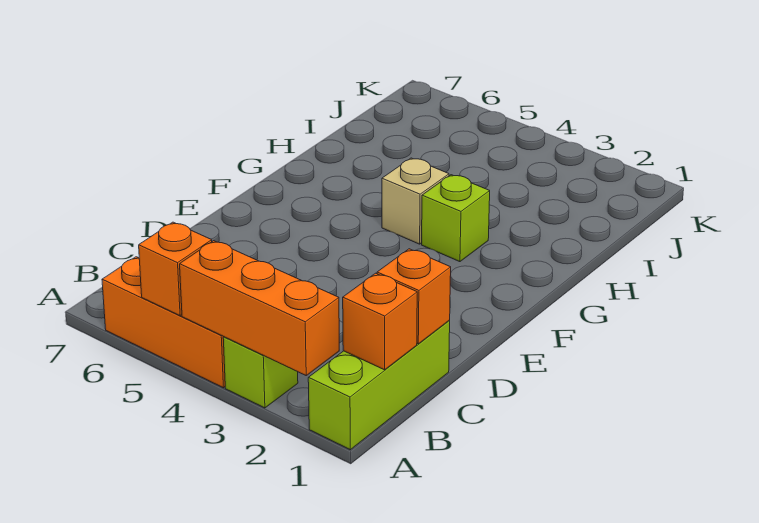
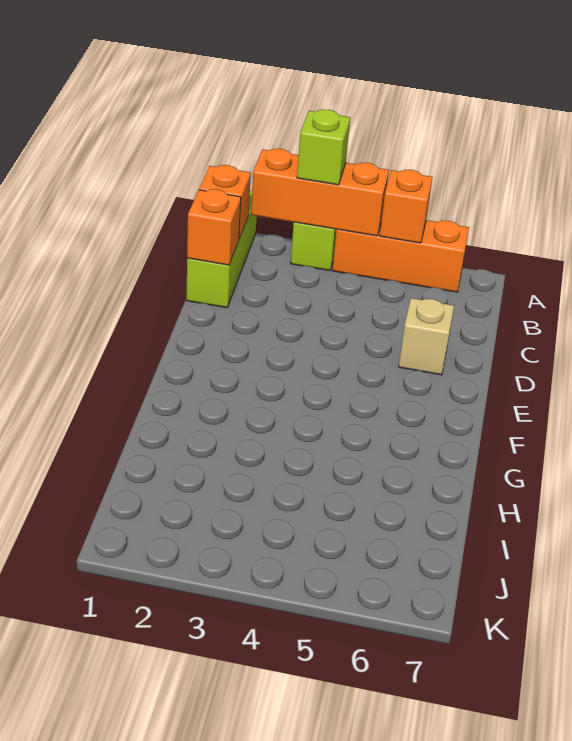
lime brick G3 level 1 -> lime brick A3 level 3
tan brick G4 level 1 -> tan brick D6 level 1

